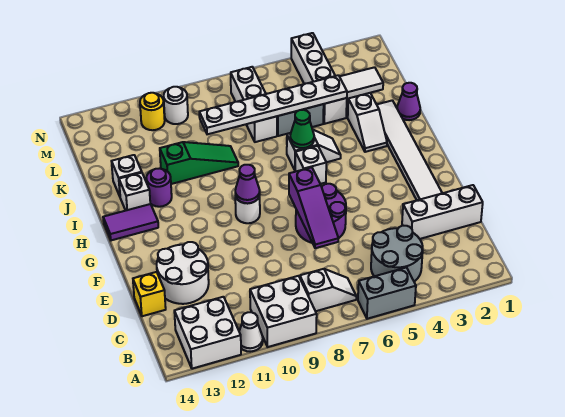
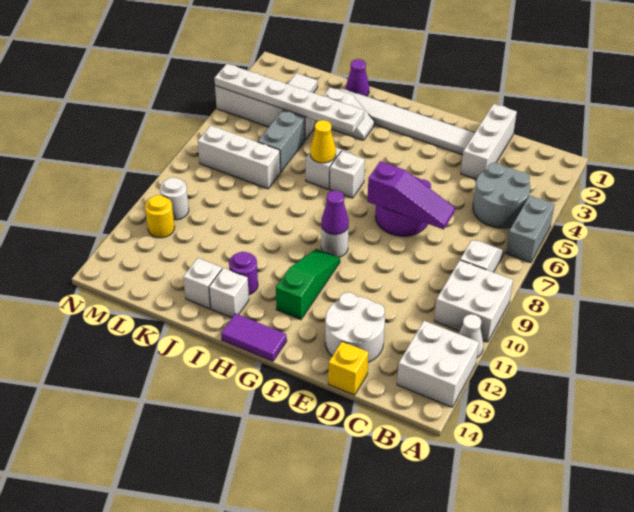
purple tile H13:H14 level 1 -> purple tile G14:H14 level 1
green cone I6 level 2 -> yellow cone I6 level 2
green slope J9:J11 level 1 top 11 -> green slope G10:G12 level 1 top 12
white plate K4:K9 level 2 -> white plate I4:N4 level 2

